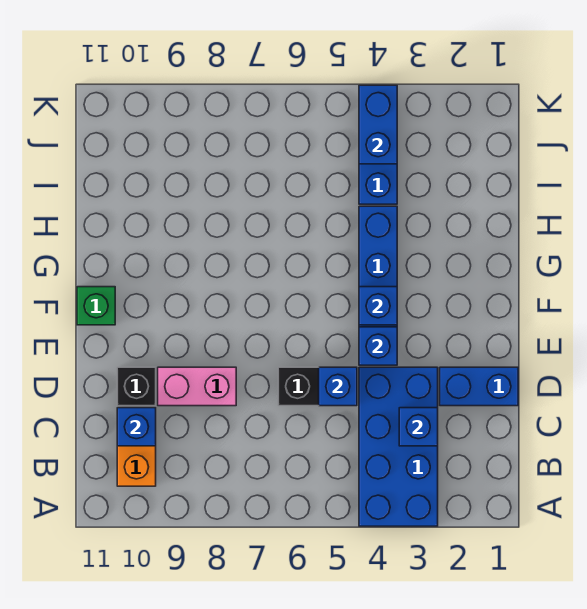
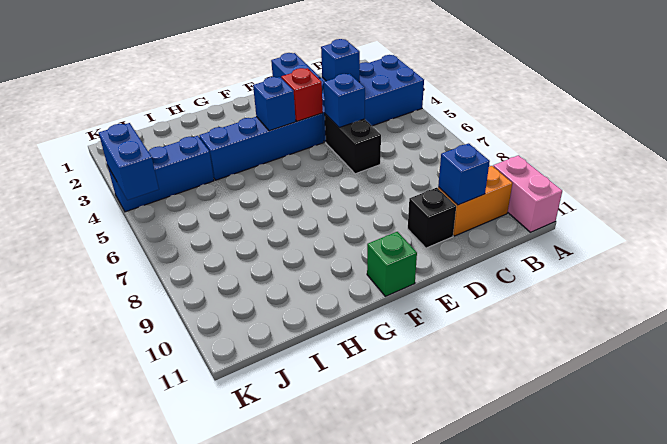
pink brick D8:D9 level 1 -> pink brick A10:A11 level 1
blue brick E4 level 2 -> red brick E4 level 2
blue brick J4:K4 level 2 -> blue brick K4:K5 level 2

